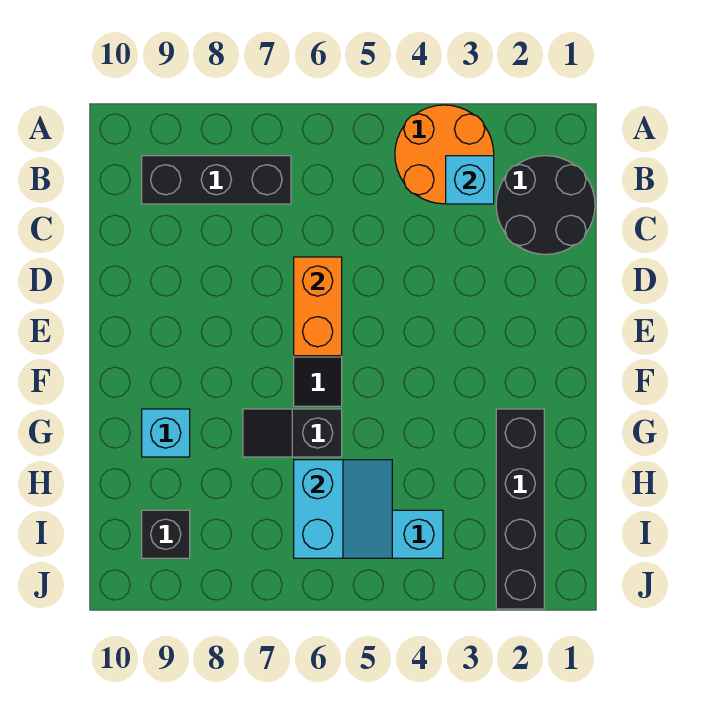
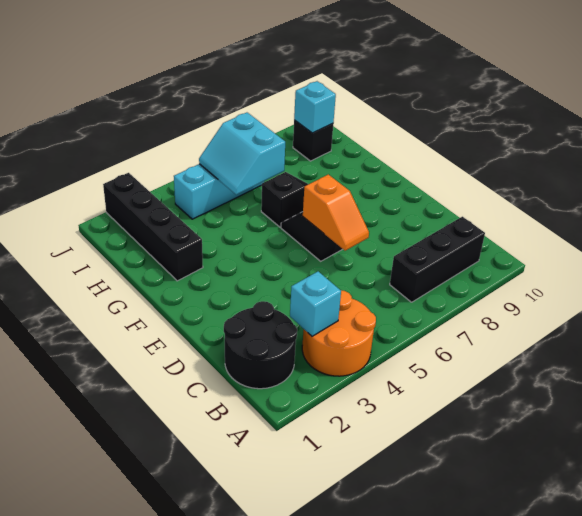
orange brick D6:E6 level 2 -> orange slope D6:E6 level 2 top E
cyan brick G9 level 1 -> cyan brick I9 level 2

